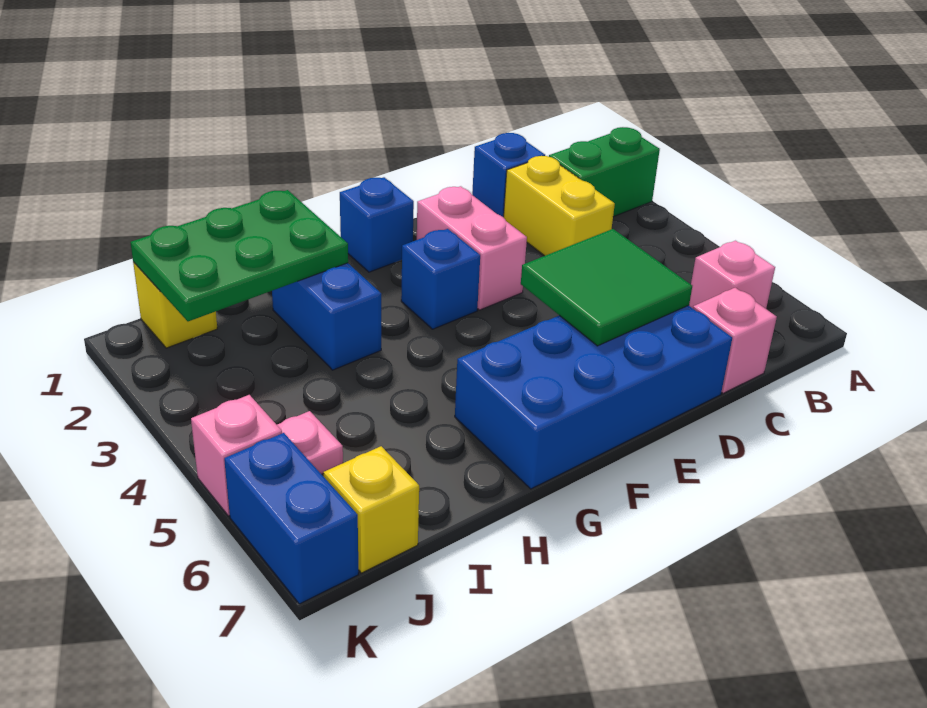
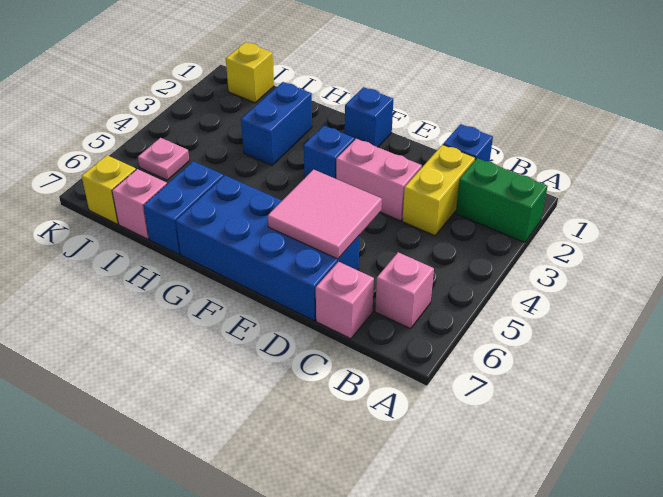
green tile D5:E6 level 2 -> pink tile D5:E6 level 2
pink brick E2:E3 level 1 -> pink brick D3:E3 level 1
green plate H1:J2 level 2 -> none
pink brick K5 level 1 -> pink brick I7 level 1
blue brick K6:K7 level 1 -> blue brick H6:H7 level 1

